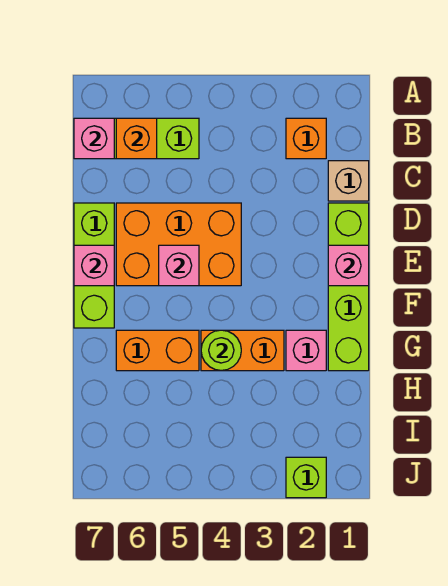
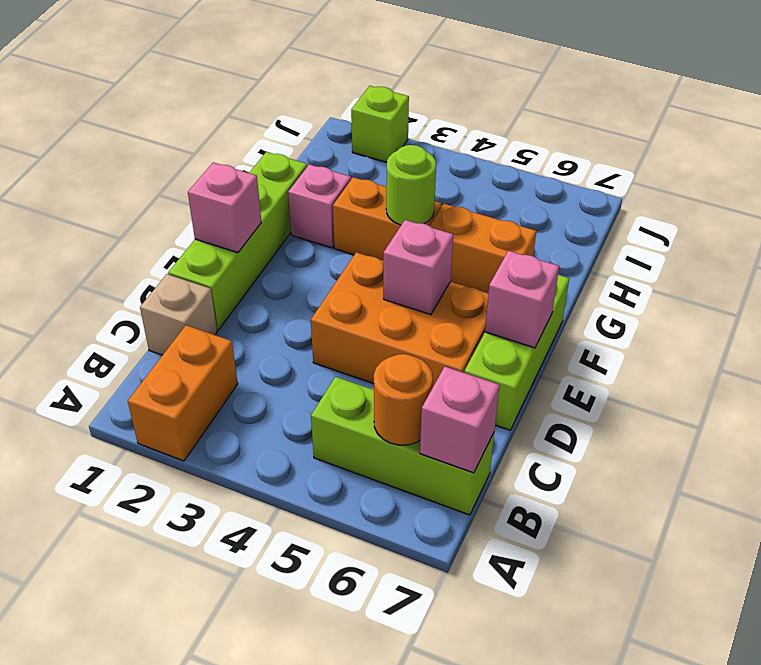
orange brick B2 level 1 -> orange brick A2:B2 level 1
orange brick B6 level 2 -> orange round brick B6 level 2

